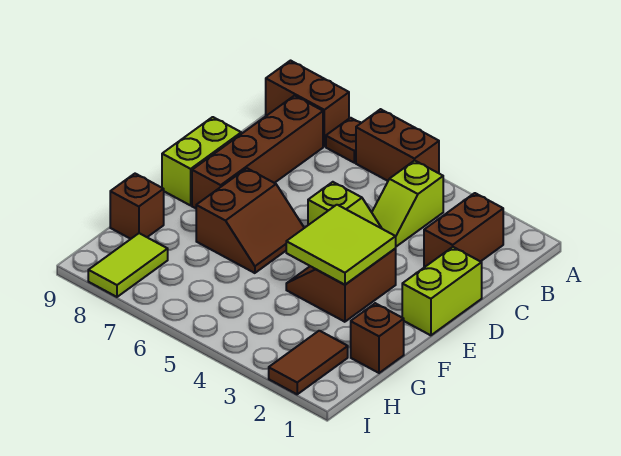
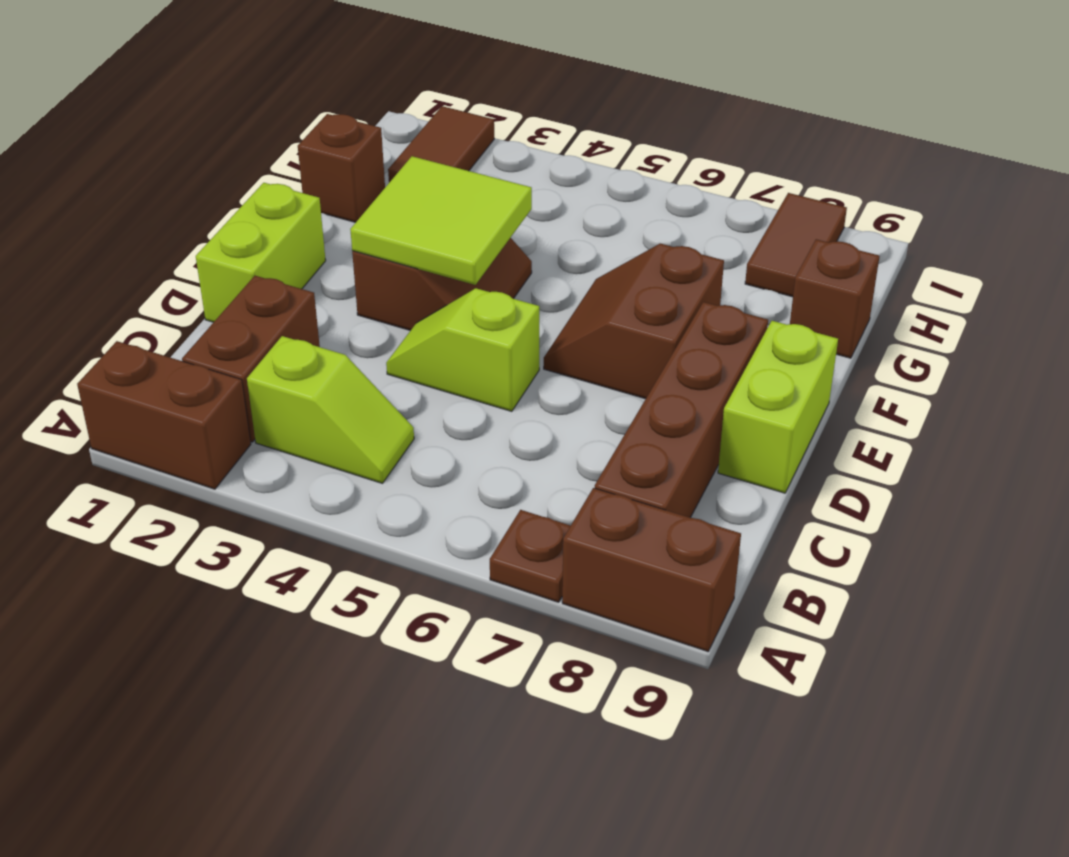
brown brick A5:A6 level 1 -> brown brick A1:A2 level 1
lime slope B4:C4 level 1 top B -> lime slope B3:B4 level 1 top 3
lime tile H8:I8 level 1 -> brown tile H8:I8 level 1

